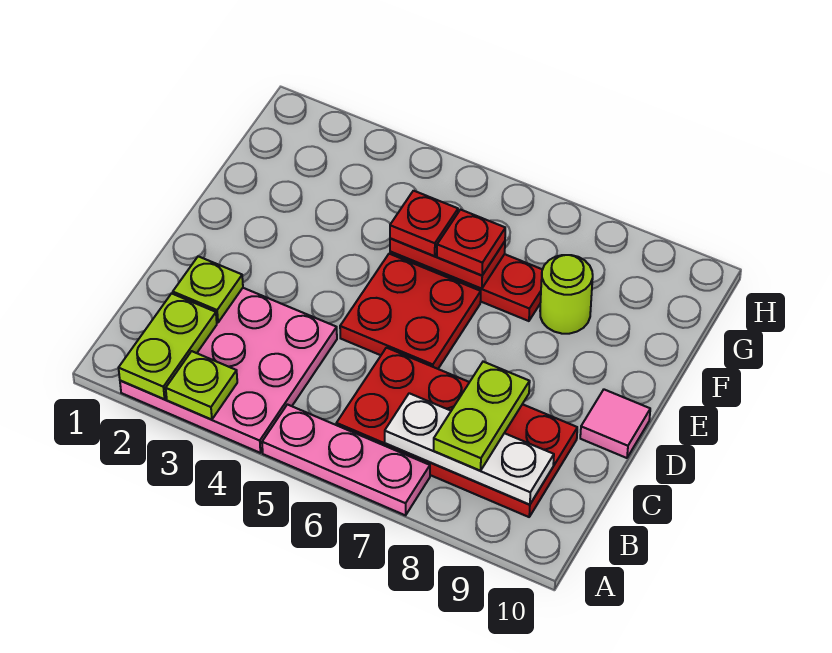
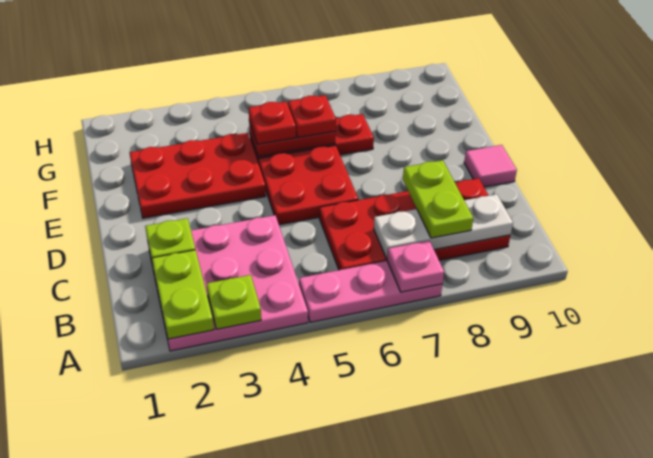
none -> pink plate A7 level 2
none -> red plate E2:F4 level 1
lime round brick F8 level 1 -> none

